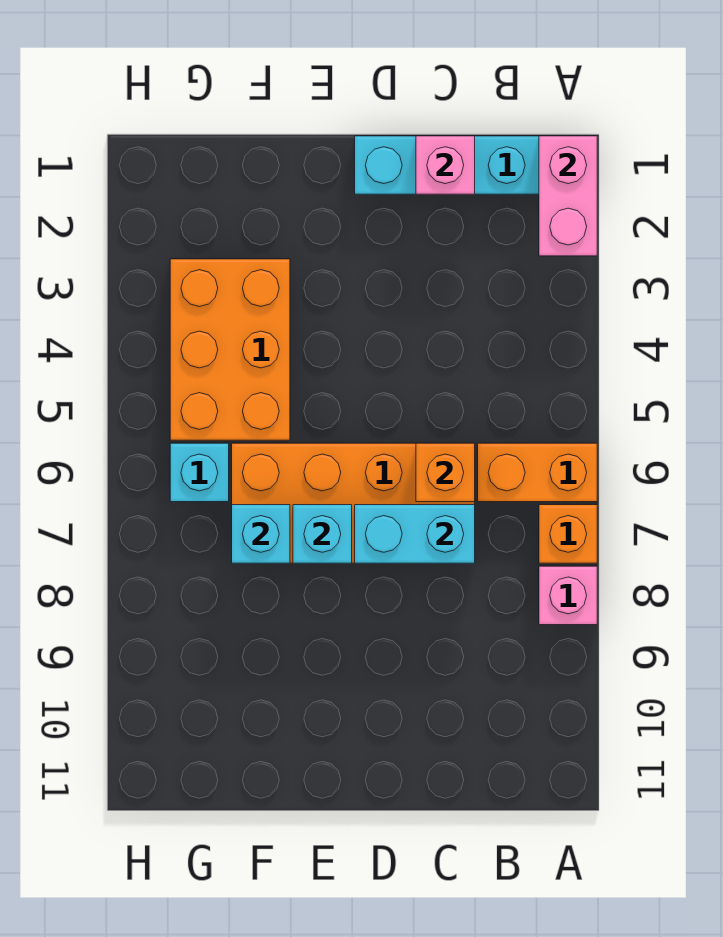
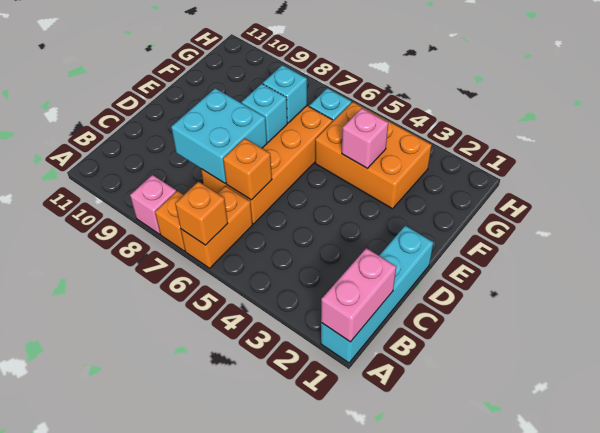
pink brick A1:A2 level 2 -> pink brick A1:B1 level 2
none -> orange brick A6 level 2
pink brick C1 level 2 -> pink brick F4 level 2
cyan brick C7:D7 level 2 -> cyan brick C7:D8 level 2

